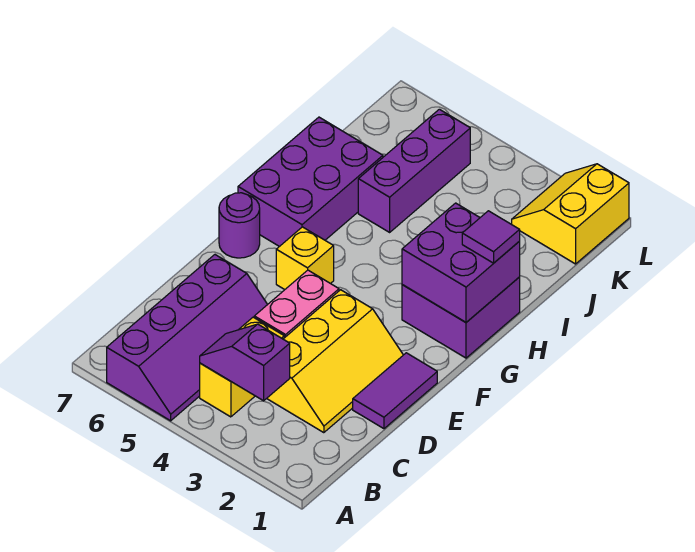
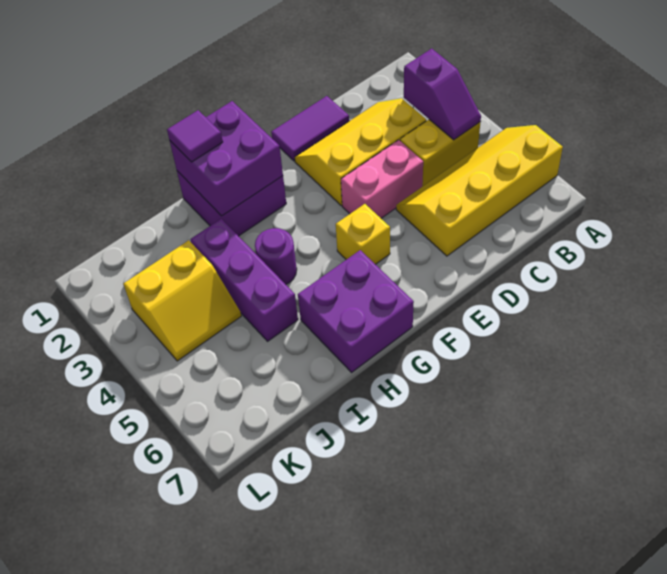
purple slope A5:D6 level 1 top 6 -> yellow slope A5:D6 level 1 top 6
purple round brick F7 level 1 -> purple round brick H4 level 1
purple brick G6:I7 level 1 -> purple brick G6:H7 level 1
purple brick I5:K5 level 1 -> purple brick I3:I5 level 1
yellow slope K1:L2 level 1 top 1 -> yellow slope J3:K4 level 1 top 3

